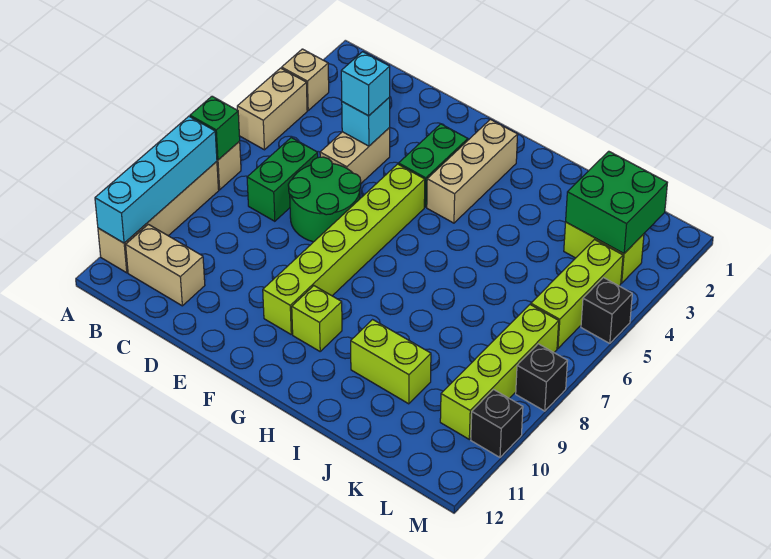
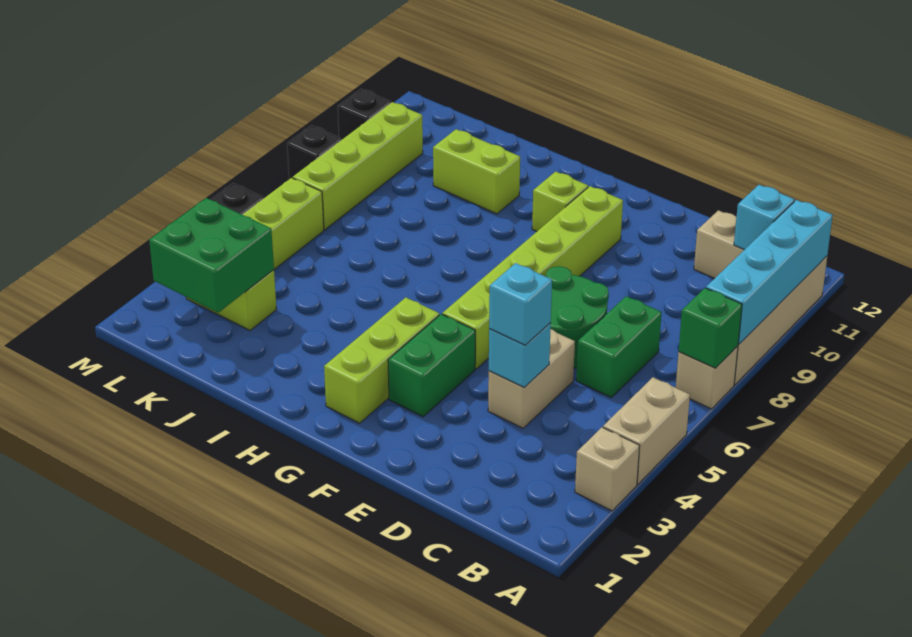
none -> cyan brick B11 level 2
tan brick G2:G4 level 1 -> lime brick G2:G4 level 1

